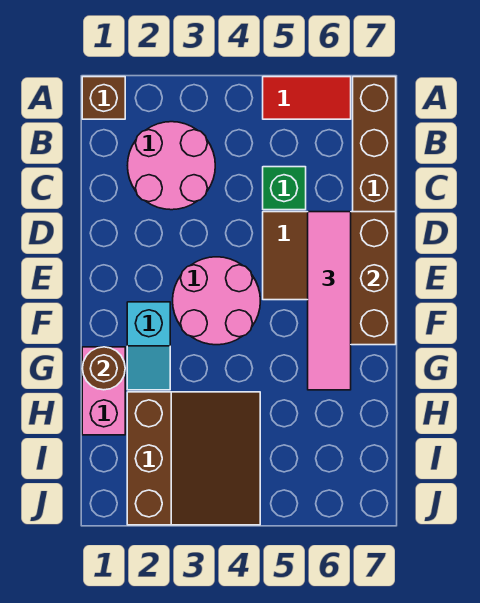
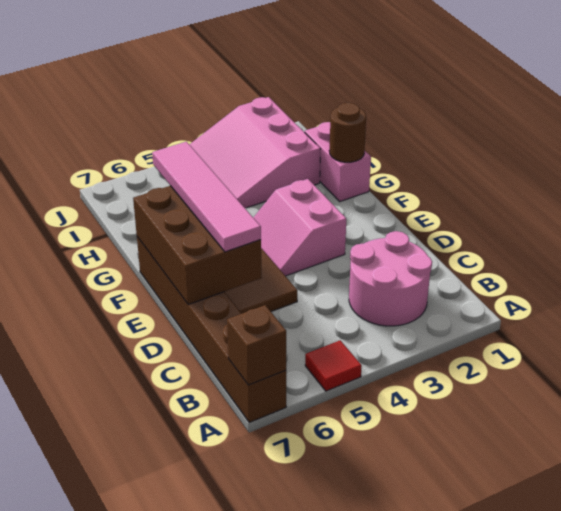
brown brick A1 level 1 -> brown brick A7 level 2
red tile A5:A6 level 1 -> red tile A5 level 1
green brick C5 level 1 -> none
pink round brick E3:F4 level 1 -> pink slope E3:F4 level 1 top 3
cyan slope F2:G2 level 1 top F -> none
brown slope H2:J4 level 1 top 2 -> pink slope H2:J4 level 1 top 2

